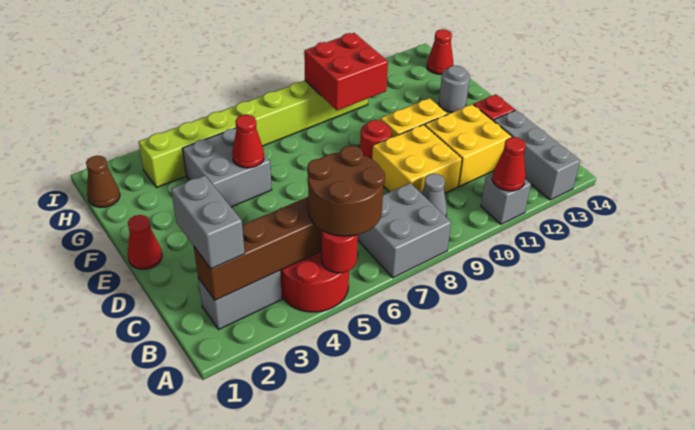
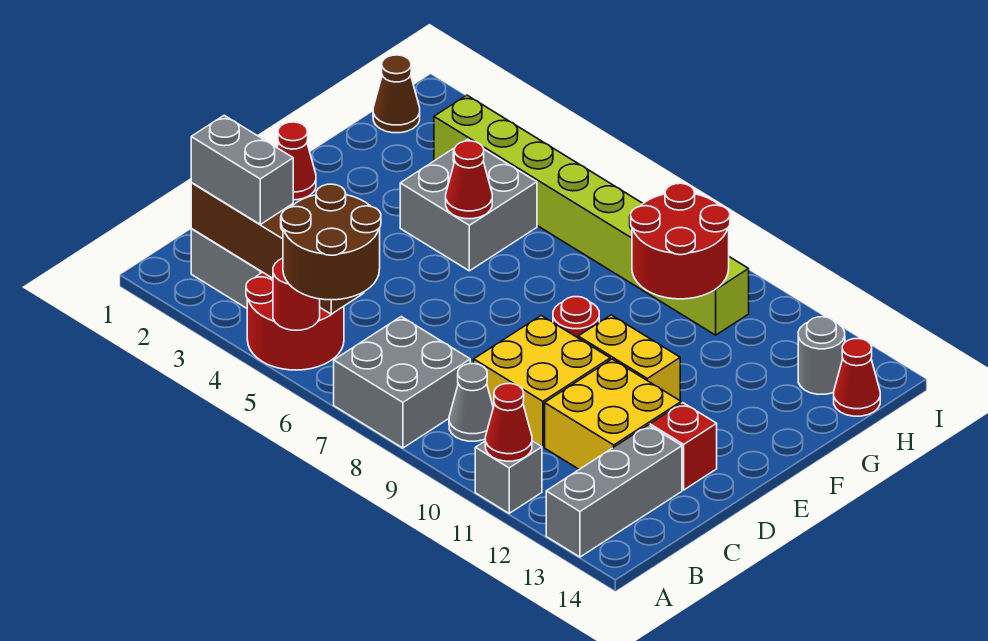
grey brick B2:C2 level 3 -> grey brick B2:B3 level 3
grey round brick F13 level 1 -> grey round brick H13 level 1
red brick G9:H10 level 2 -> red round brick G9:H10 level 2

